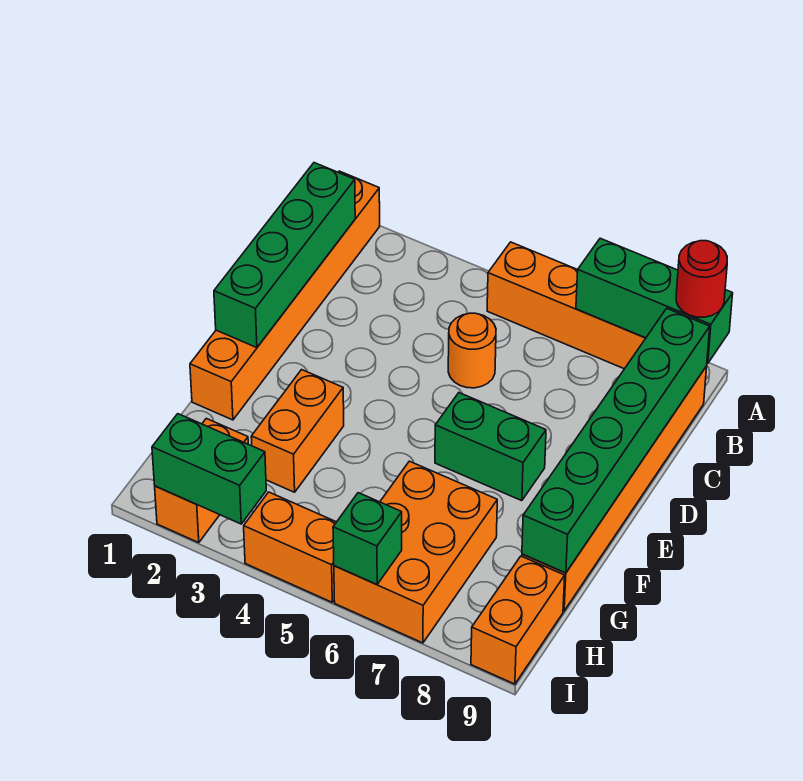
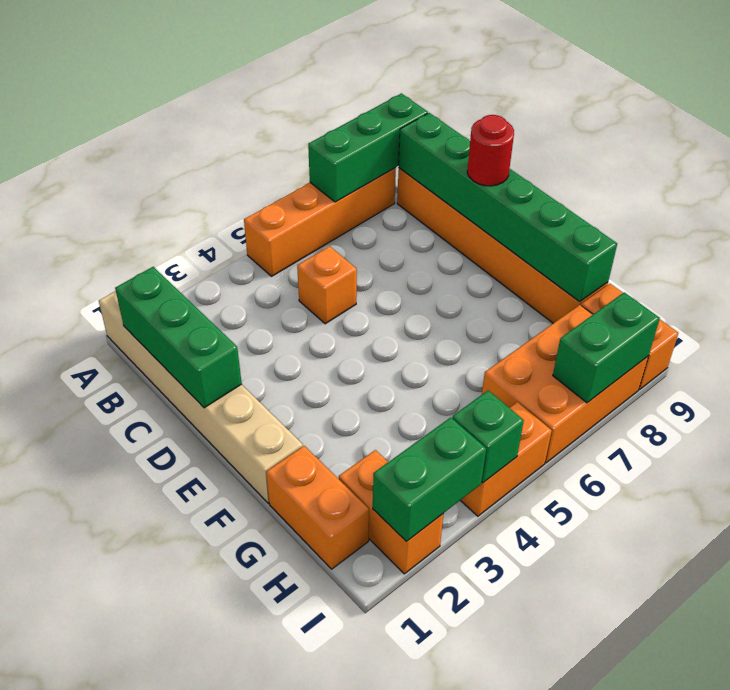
orange brick A1:F1 level 1 -> tan brick A1:F1 level 1
red round brick A9 level 3 -> red round brick D9 level 3
green brick B1:E1 level 2 -> green brick B1:D1 level 2
orange round brick C5 level 1 -> orange brick C5 level 1
green brick E6:E7 level 1 -> green brick I7:I8 level 2
orange brick F3:G3 level 1 -> orange brick G1:H1 level 1
orange brick G6:I7 level 1 -> orange brick H6:I8 level 1
green brick I6 level 2 -> green brick I4 level 2

